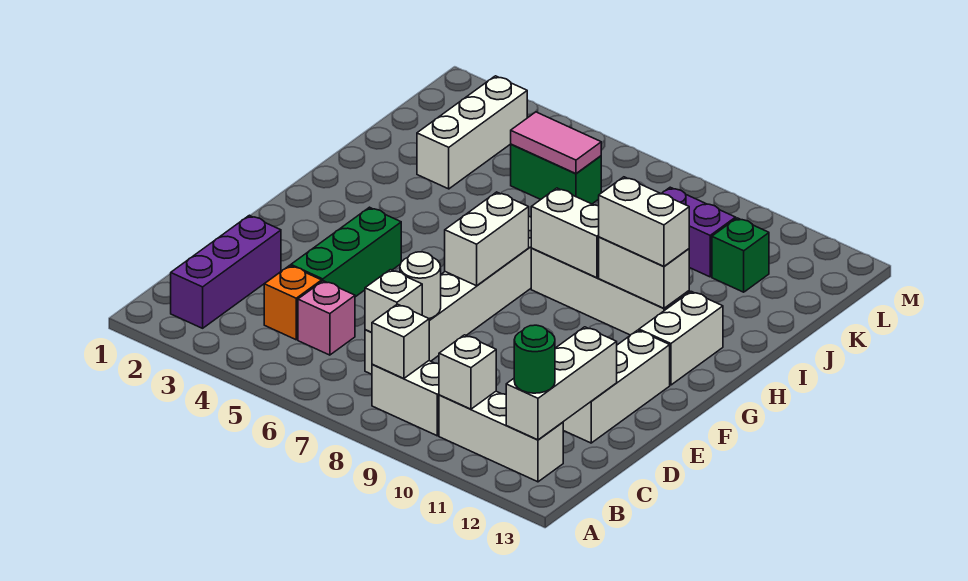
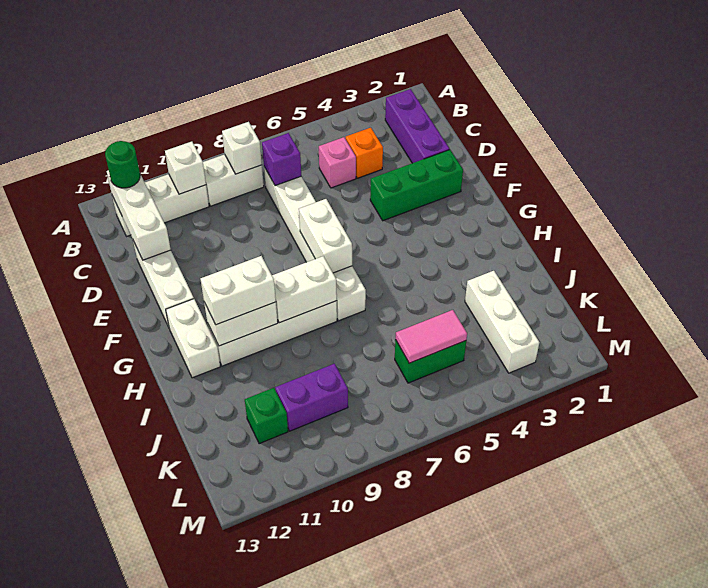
white brick C7 level 2 -> purple brick C7 level 2
green brick D4:F4 level 1 -> green brick E2:E4 level 1
white round brick D7 level 2 -> none

